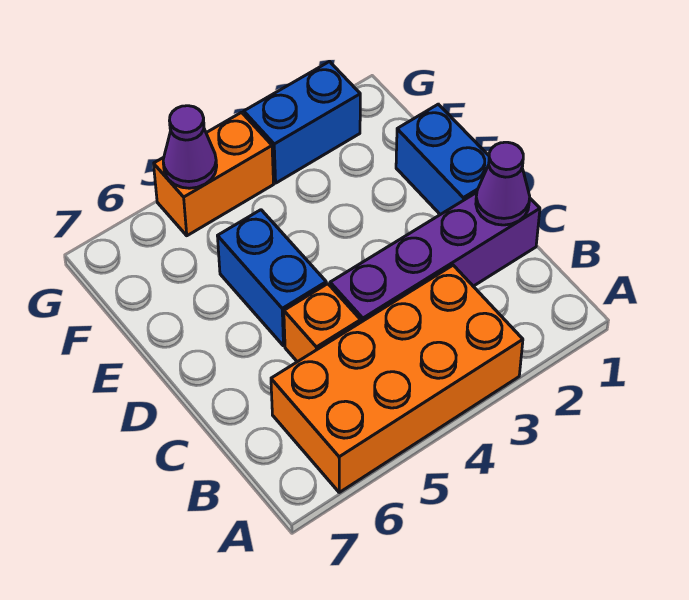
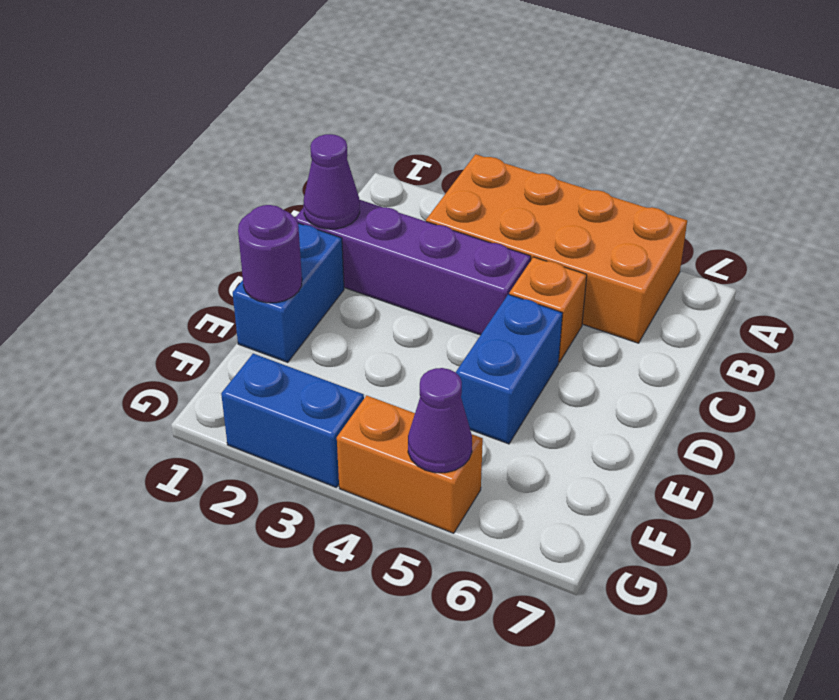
none -> purple round brick E1 level 2

